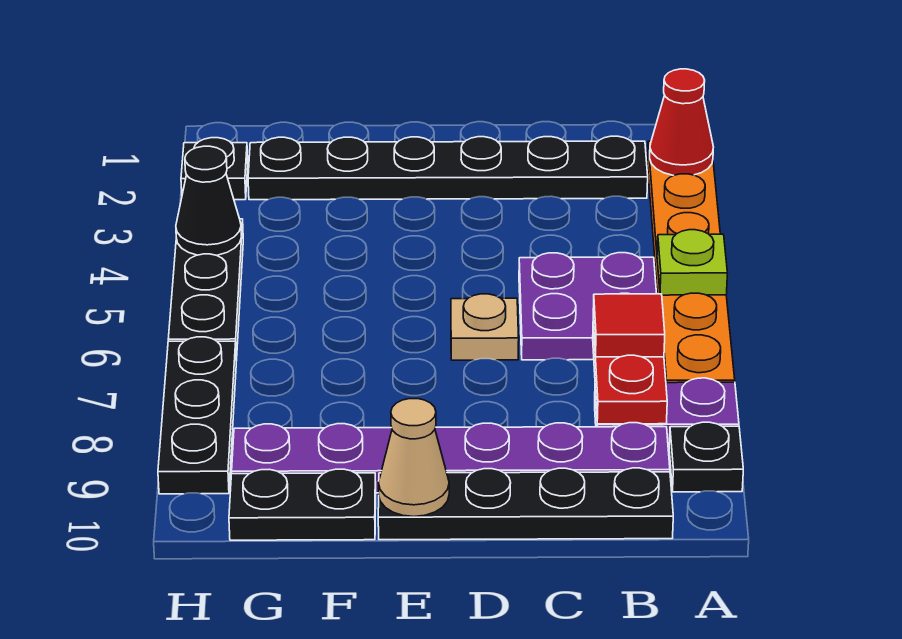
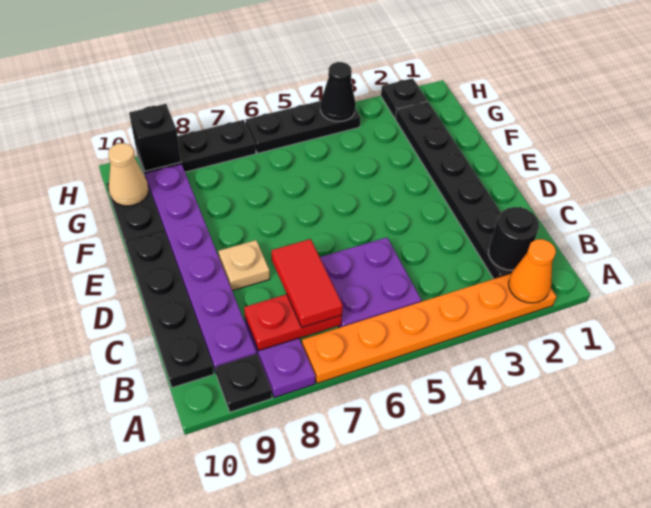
red cone A2 level 2 -> orange cone A2 level 2
lime plate A5 level 2 -> none
none -> black round brick B2 level 2
red tile B7 level 3 -> red tile B7:C7 level 3
tan plate D6 level 1 -> tan plate D8 level 1
tan cone E10 level 2 -> tan cone G10 level 2
none -> black brick H9 level 2

